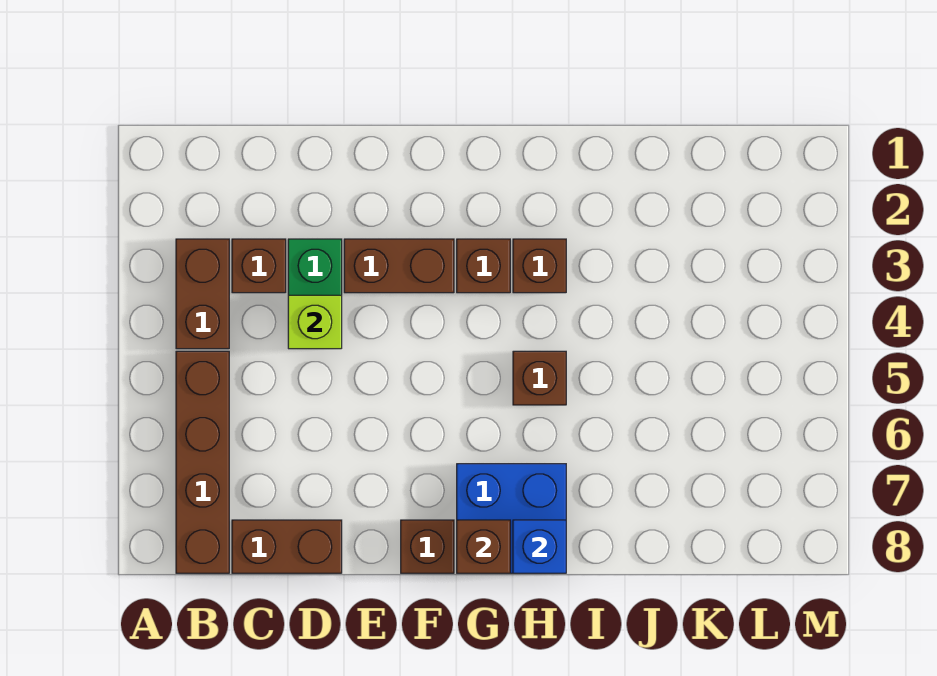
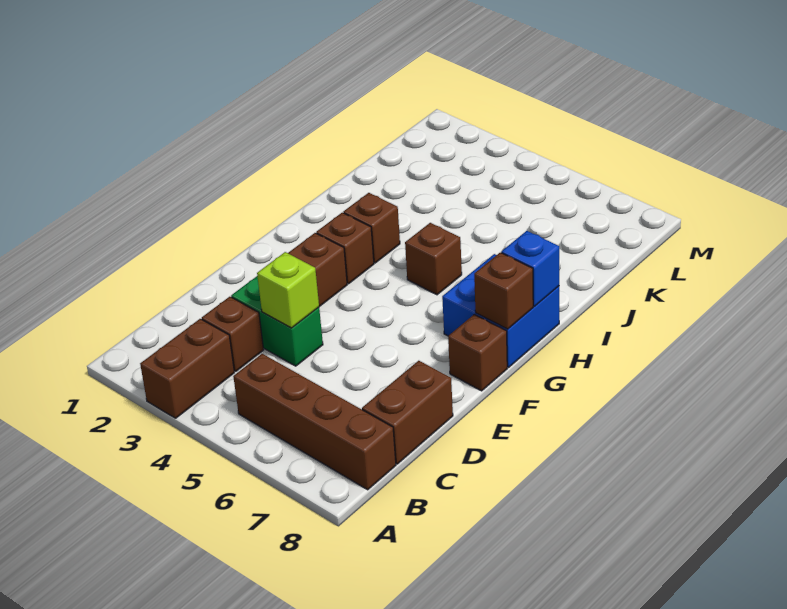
brown brick B3:B4 level 1 -> brown brick A3:B3 level 1

